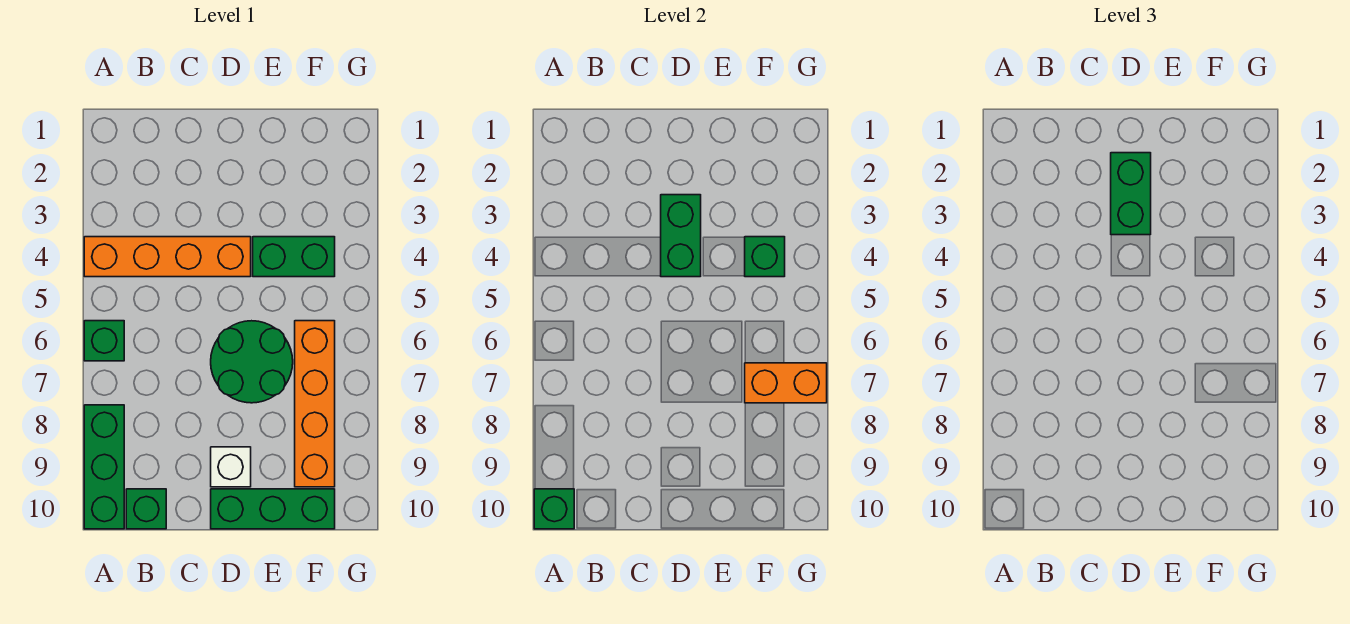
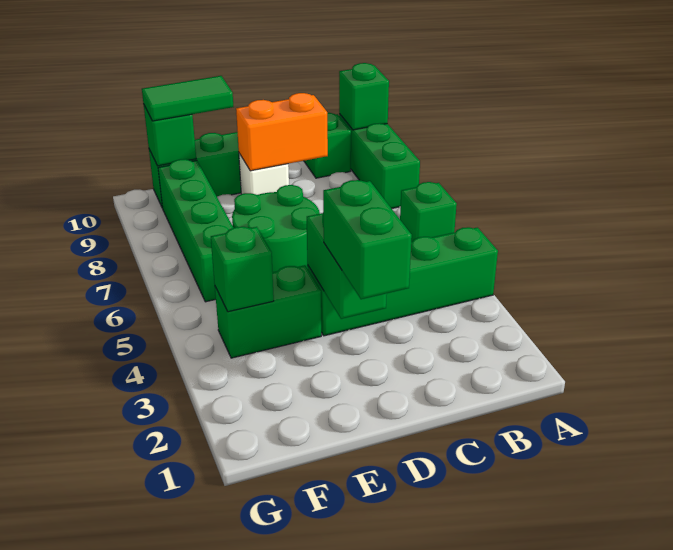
orange brick A4:D4 level 1 -> green brick A4:D4 level 1
none -> green tile E10:F10 level 3
orange brick F6:F9 level 1 -> green brick F6:F9 level 1
orange brick F7:G7 level 2 -> orange brick C9:D9 level 2
none -> green brick F10 level 2

